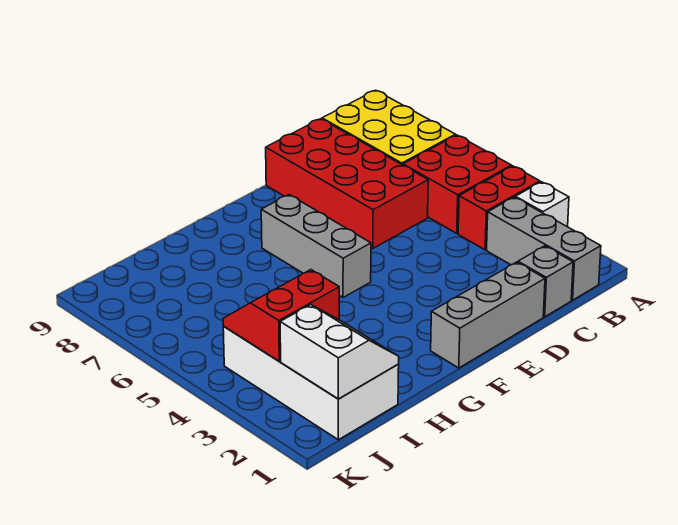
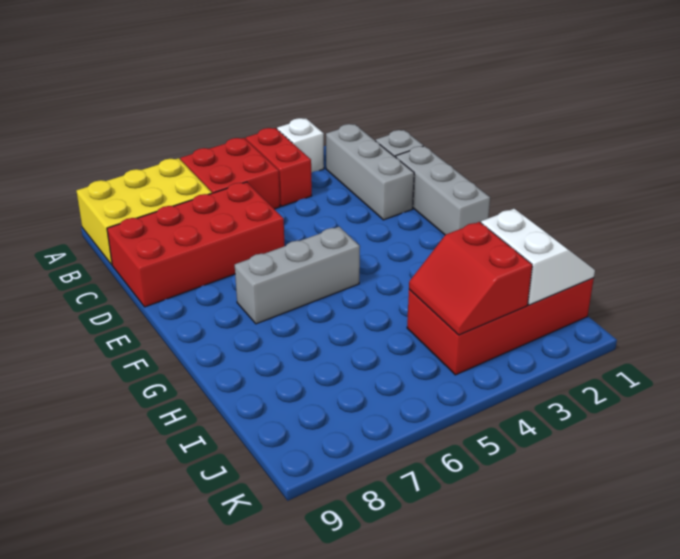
grey brick B1:B3 level 1 -> grey brick B2:D2 level 1
white brick I1:J4 level 1 -> red brick I1:J4 level 1
white slope I1:J2 level 2 top J -> white slope I1:J2 level 2 top 2

